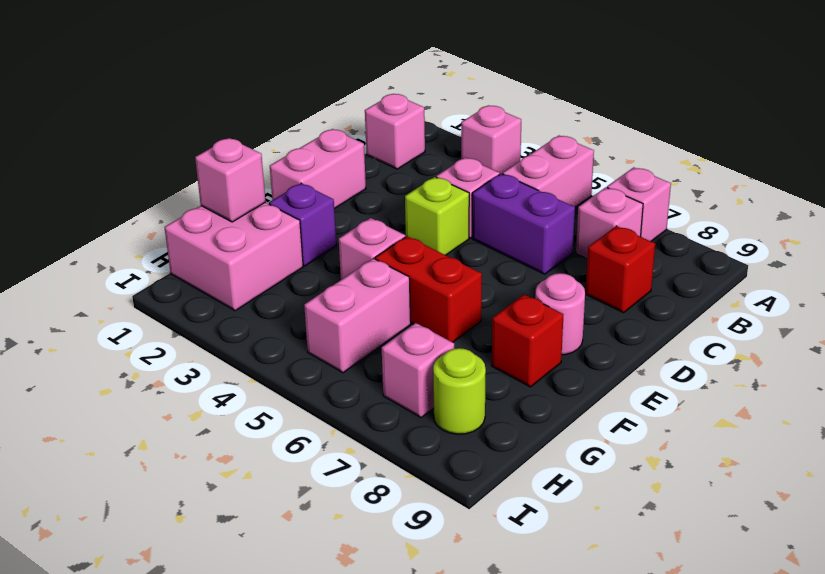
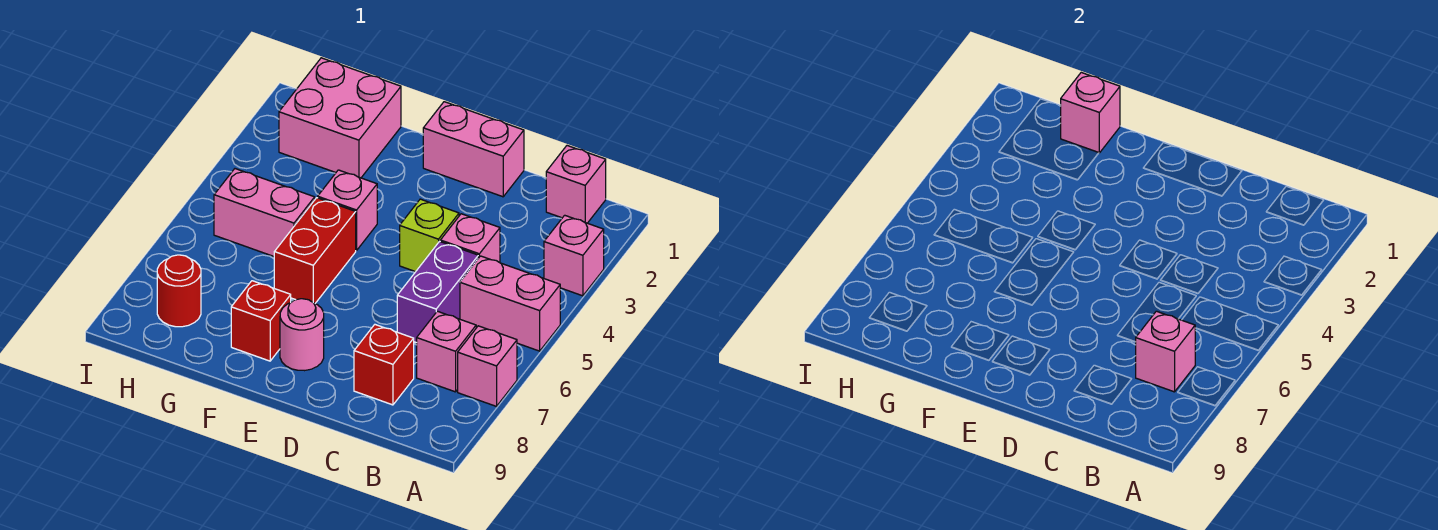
purple brick F2 level 1 -> none
pink brick H7 level 1 -> pink brick B7 level 2
lime round brick H8 level 1 -> red round brick H8 level 1

